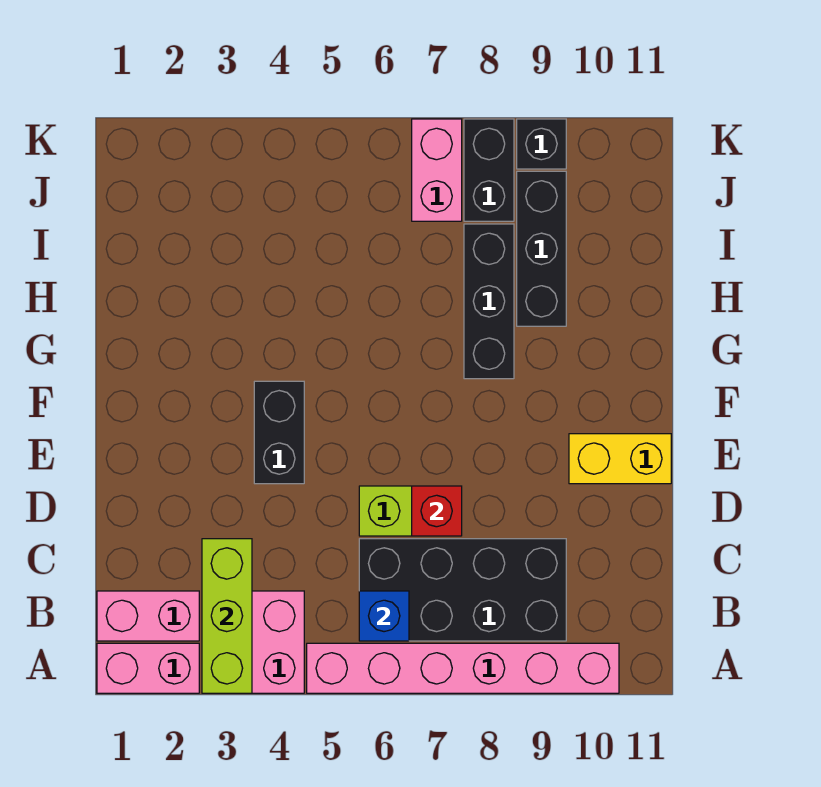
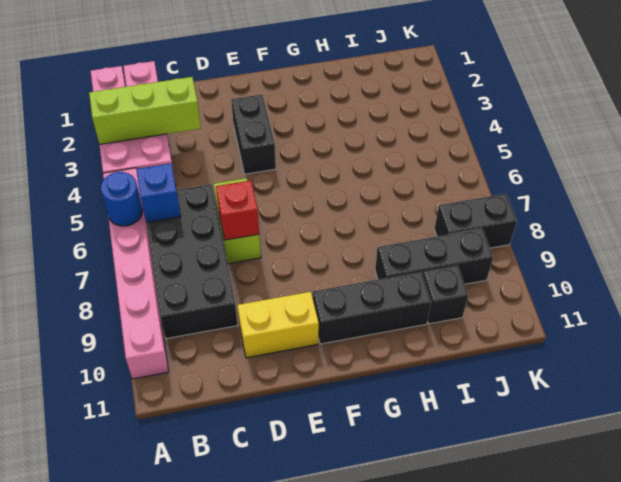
none -> blue round brick A6 level 2
black brick E4:F4 level 1 -> black brick E3:E4 level 1
yellow brick E10:E11 level 1 -> yellow brick D10:E10 level 1
black brick G8:I8 level 1 -> black brick F10:H10 level 1
pink brick J7:K7 level 1 -> none
black brick K9 level 1 -> black brick I10 level 1

